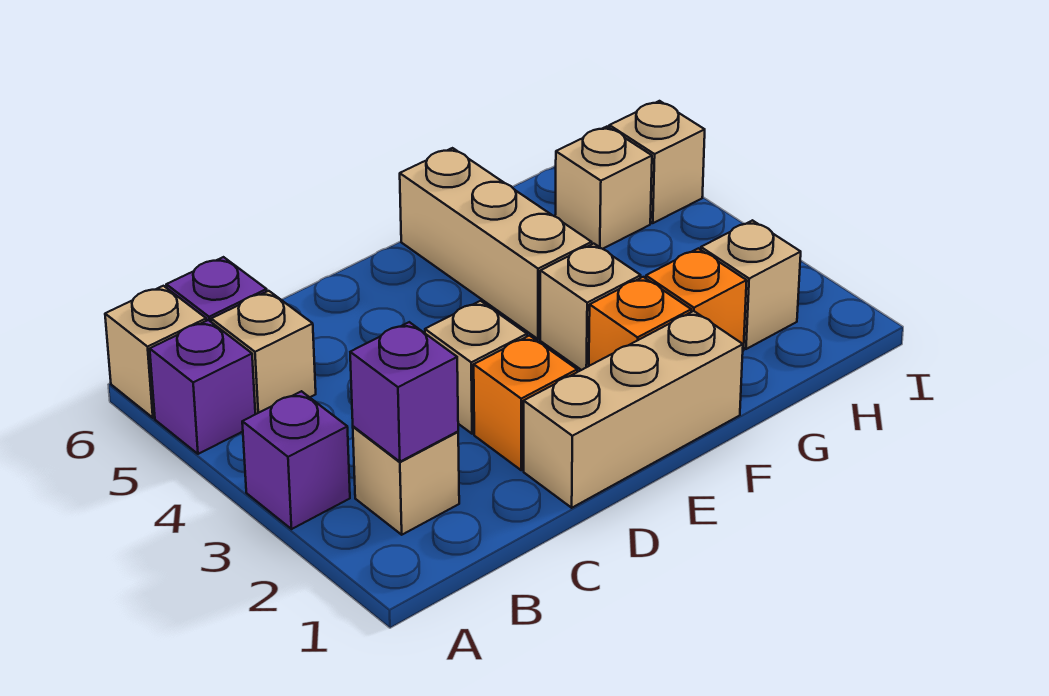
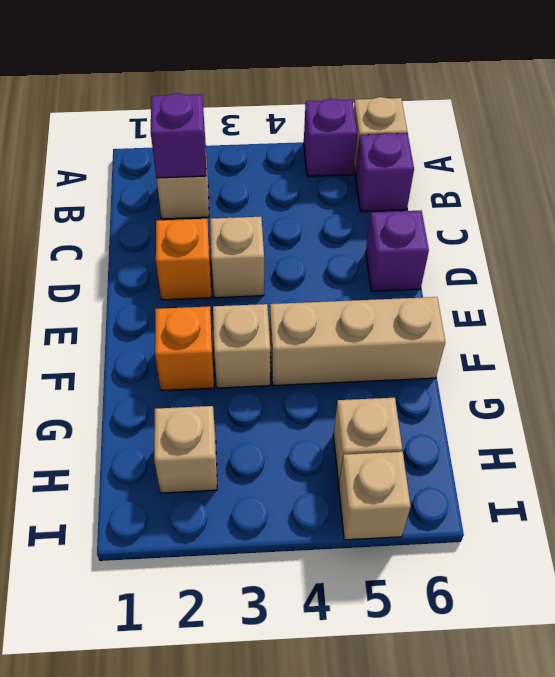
purple brick A3 level 1 -> purple brick D6 level 1
tan brick B5 level 1 -> none
tan brick D1:F1 level 1 -> none
orange brick G2 level 1 -> none

